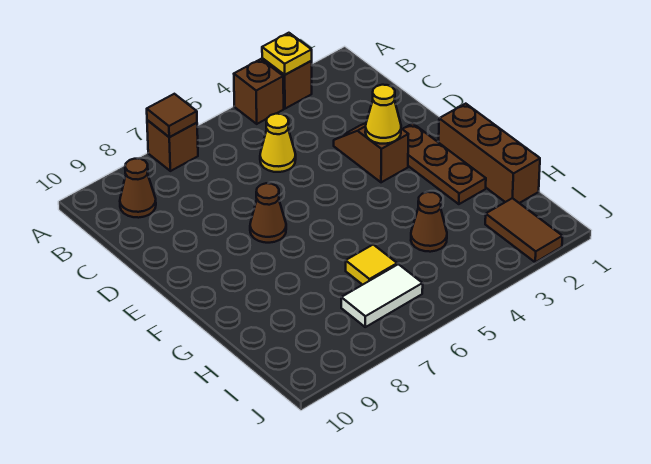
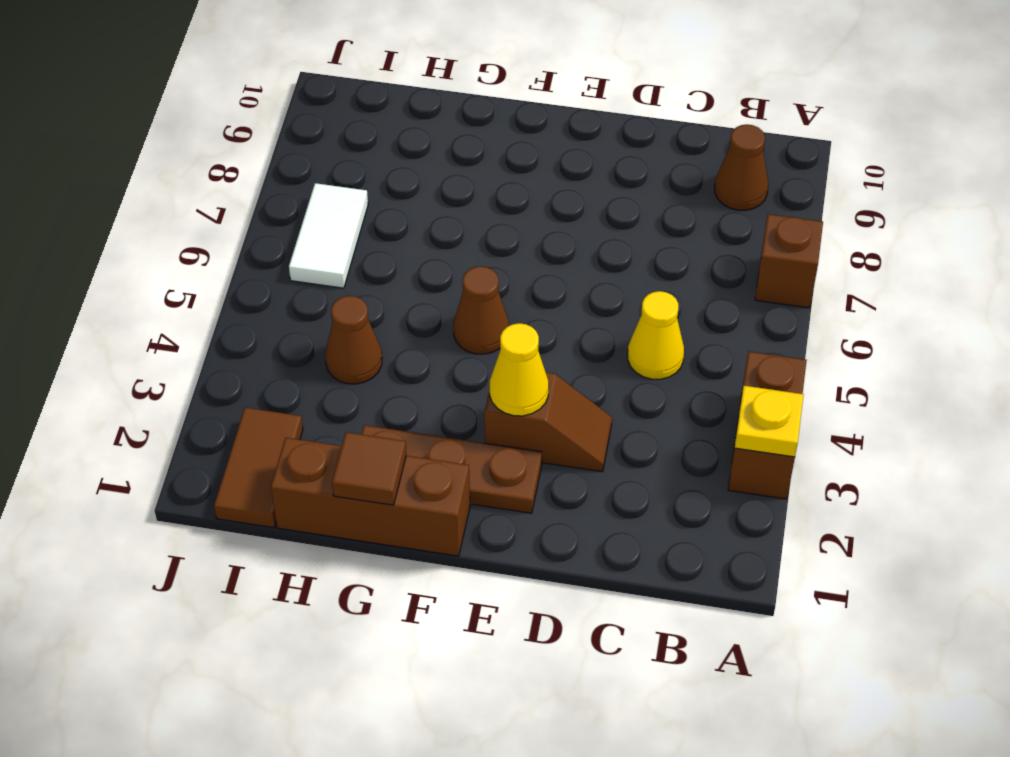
brown tile A7 level 2 -> brown tile G1 level 2
brown cone E7 level 1 -> brown cone F5 level 1
yellow tile H6 level 1 -> none
brown tile I2:J2 level 1 -> brown tile I1:I2 level 1

